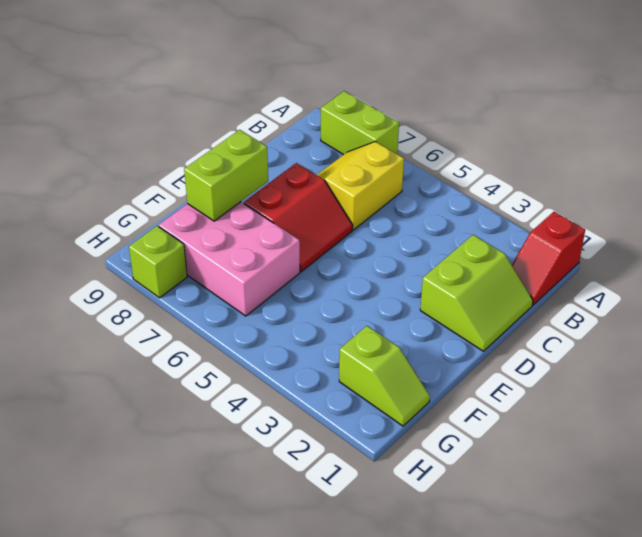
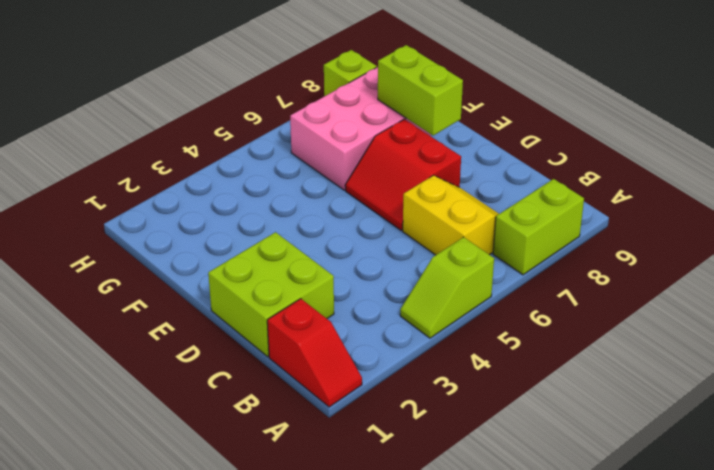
red slope A1:B1 level 1 top A -> red slope A1:B1 level 1 top B
lime slope C1:D2 level 1 top 2 -> lime brick C1:D2 level 1
lime slope G1:G2 level 1 top 2 -> lime slope A4:A5 level 1 top 5

